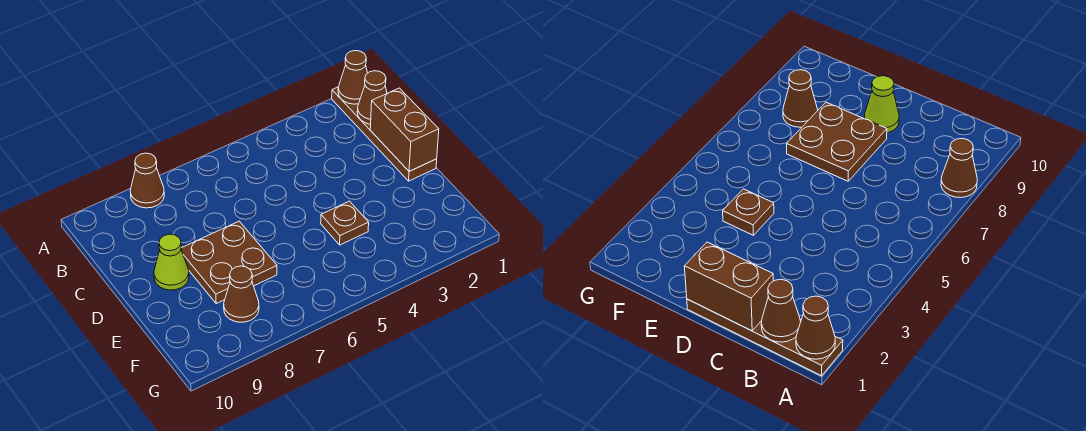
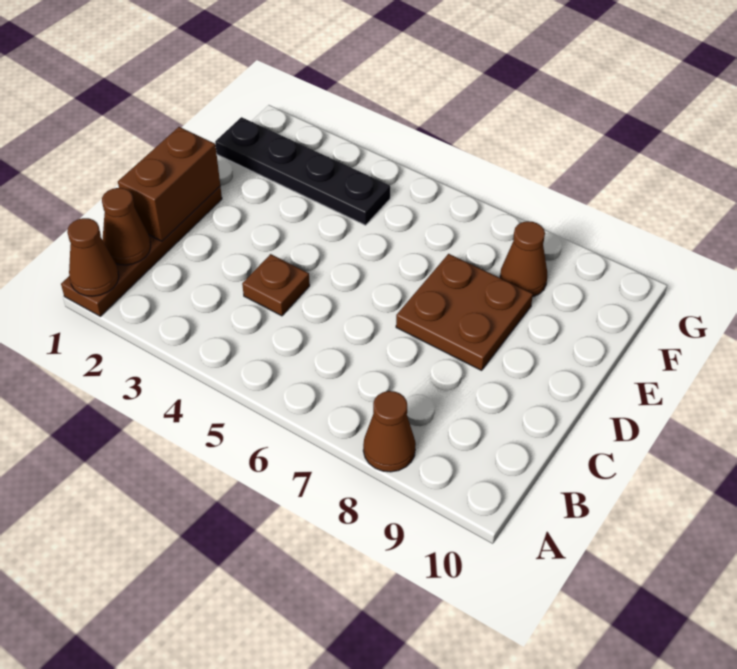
lime cone D9 level 1 -> none
brown plate E4 level 1 -> brown plate C4 level 1
none -> black plate F1:F4 level 1

